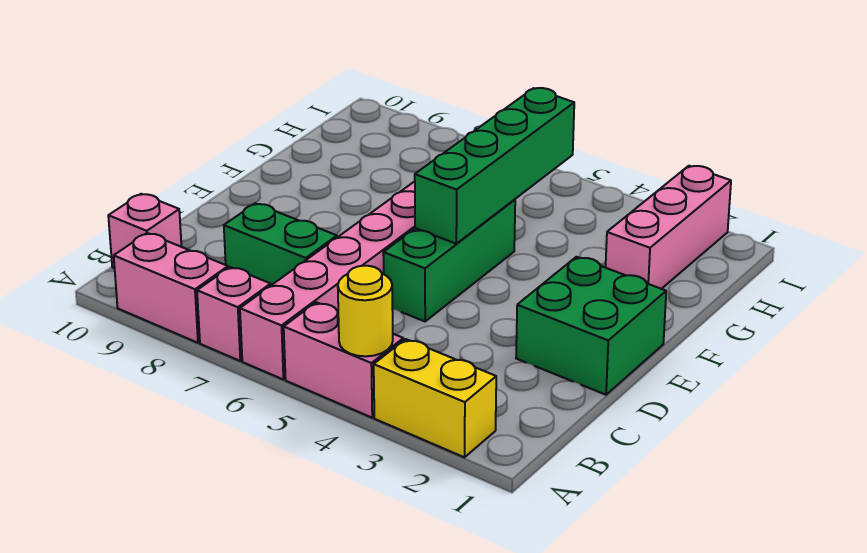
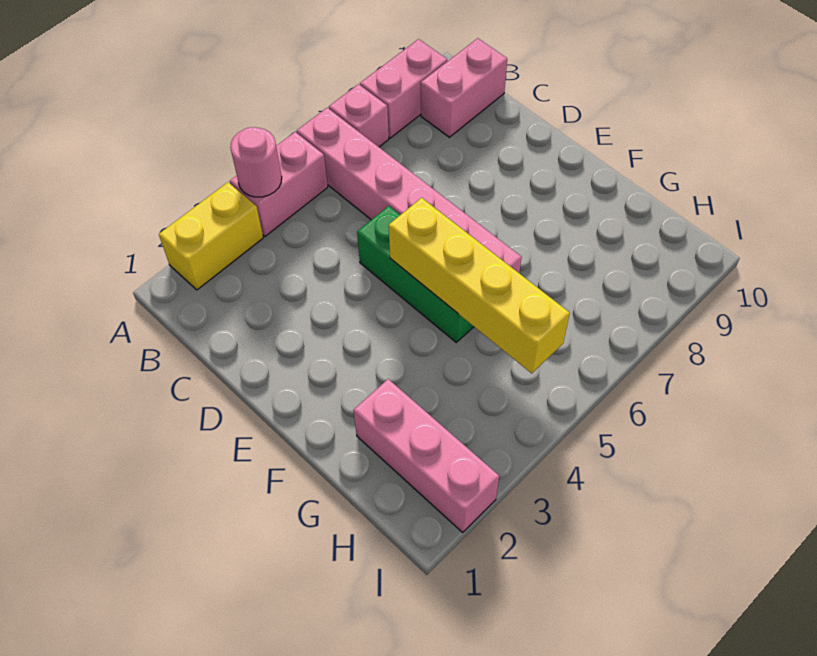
yellow round brick A4 level 2 -> pink round brick A4 level 2
pink brick B10 level 1 -> pink brick B9:B10 level 1
green brick C7:C8 level 1 -> none
green brick D1:E2 level 1 -> none
green brick E5:H5 level 2 -> yellow brick E5:H5 level 2

